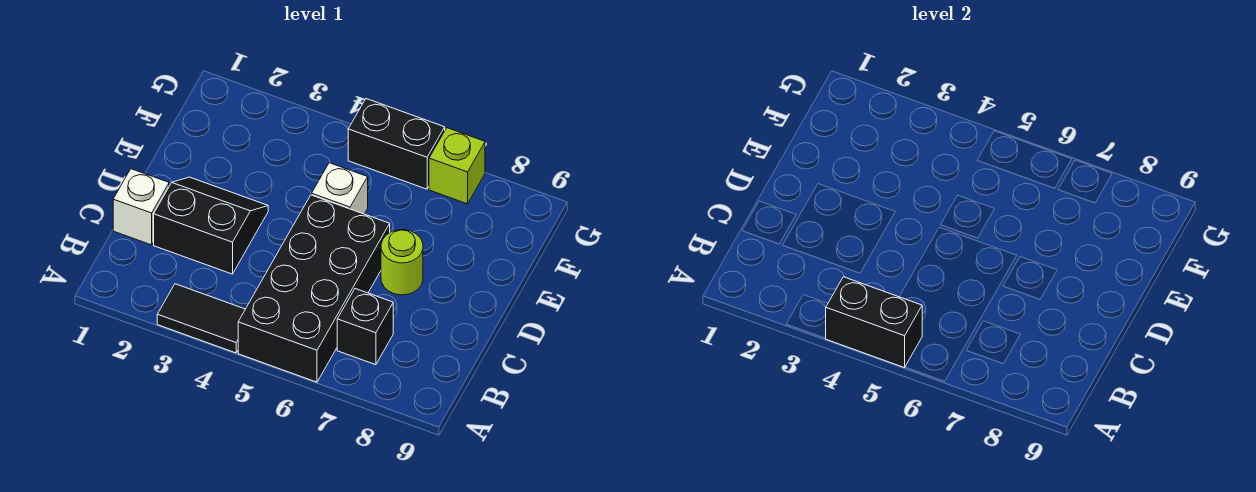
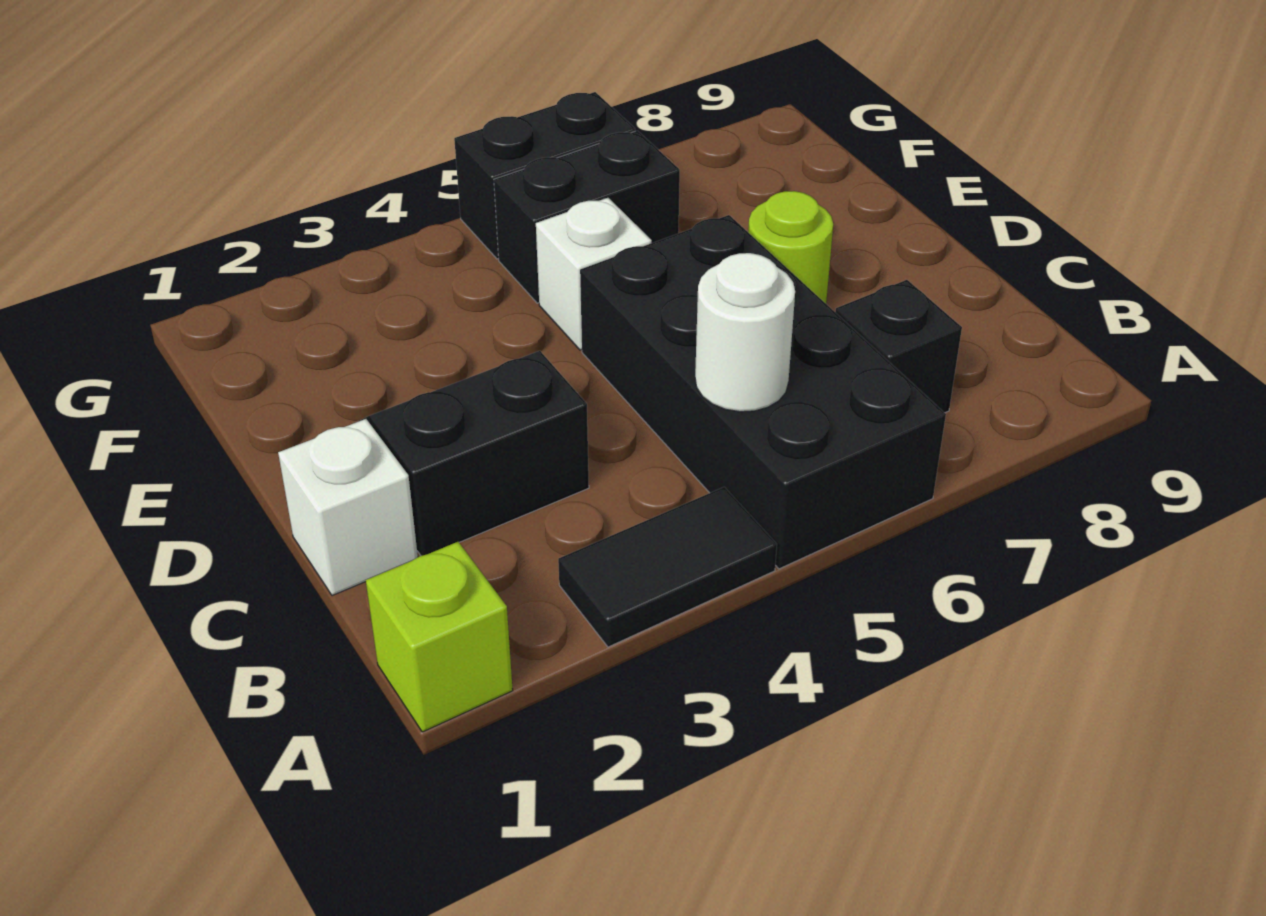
black brick A4:A5 level 2 -> black brick F5:F6 level 1
none -> white round brick B5 level 2
lime brick G7 level 1 -> lime brick A1 level 1

